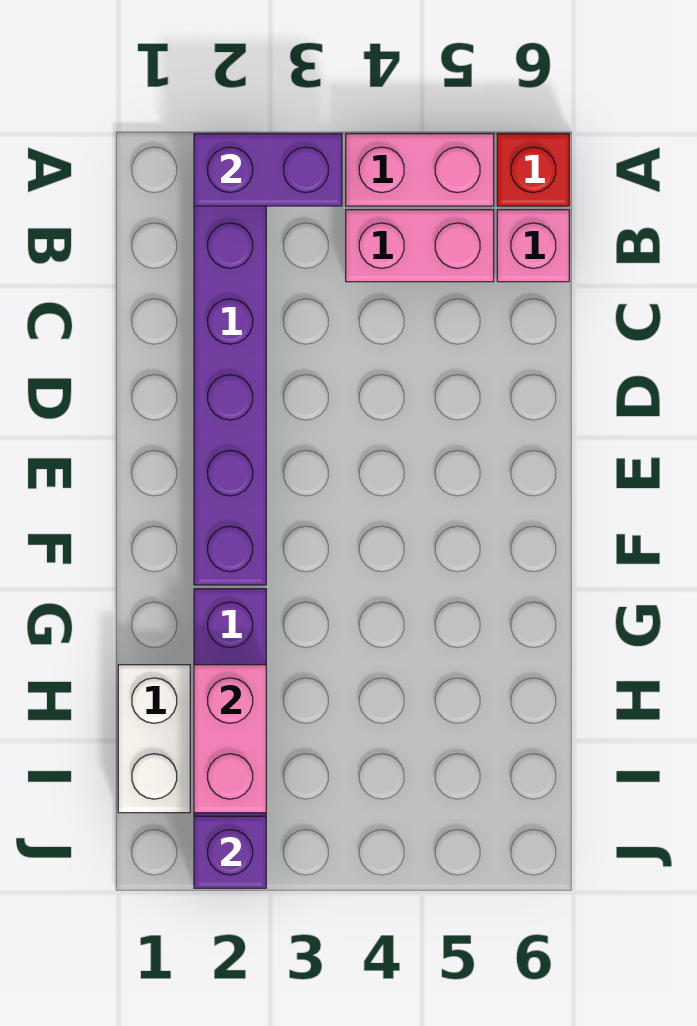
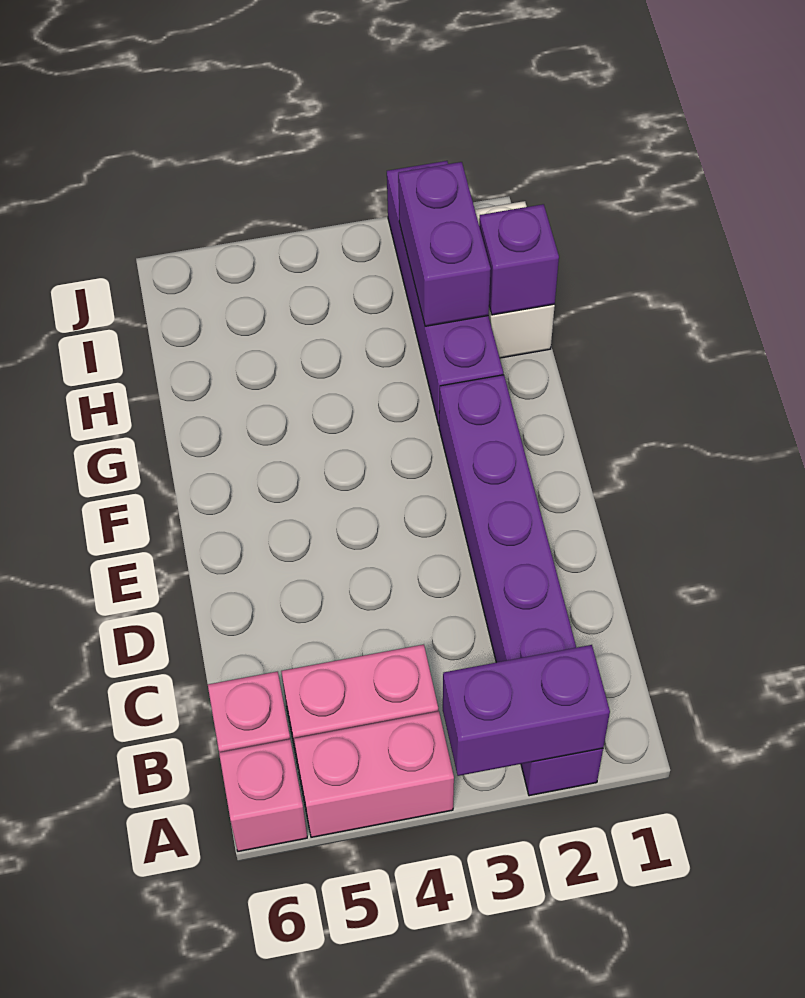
red brick A6 level 1 -> pink brick A6 level 1
pink brick H2:I2 level 2 -> purple brick H2:I2 level 2
purple brick J2 level 2 -> purple brick H1 level 2

